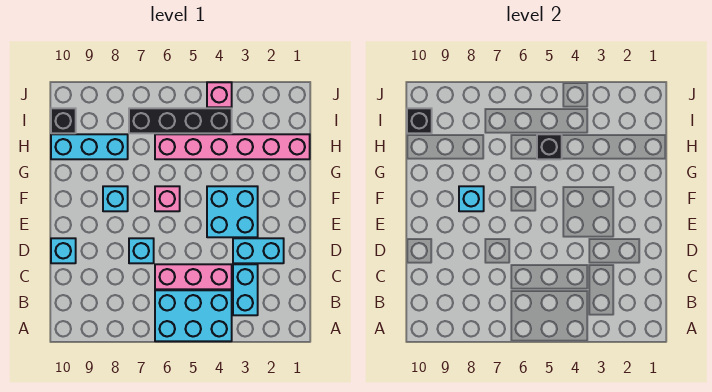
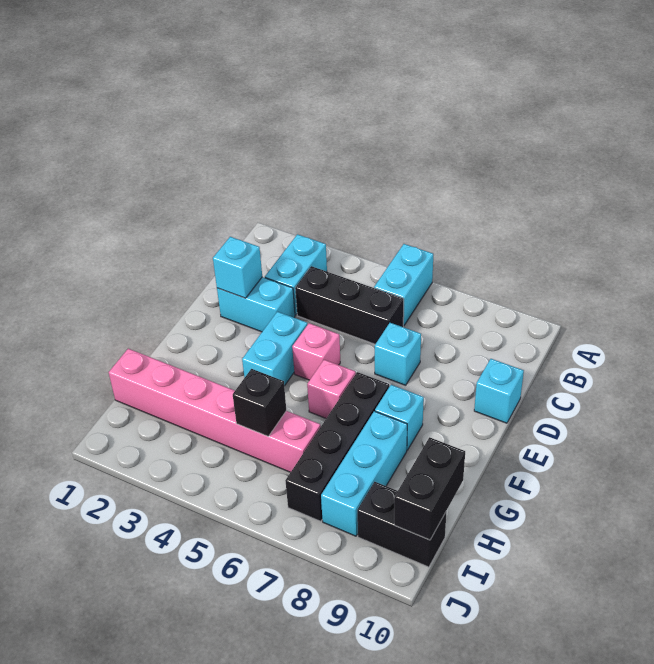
cyan brick A4:B6 level 1 -> cyan brick A6:B6 level 1
pink brick C4:C6 level 1 -> black brick C4:C6 level 1
cyan brick E3:F4 level 1 -> cyan brick E4:F4 level 1
cyan brick F8 level 2 -> cyan brick D2 level 2
cyan brick H8:H10 level 1 -> cyan brick G8:I8 level 1
black brick I4:I7 level 1 -> black brick F7:I7 level 1
black brick I10 level 1 -> black brick I9:I10 level 1
black brick I10 level 2 -> black brick H10:I10 level 2
pink brick J4 level 1 -> pink brick E5 level 1

